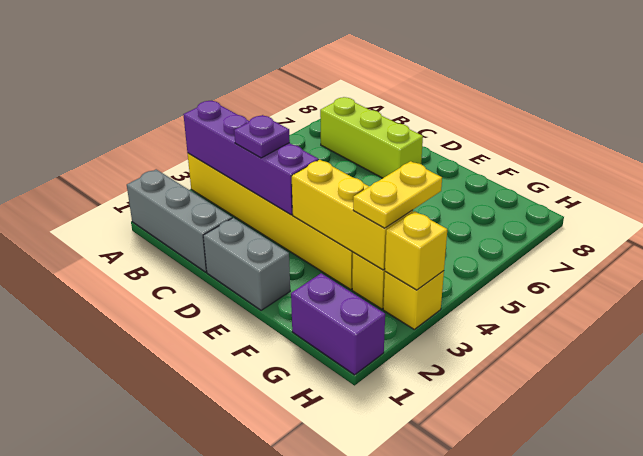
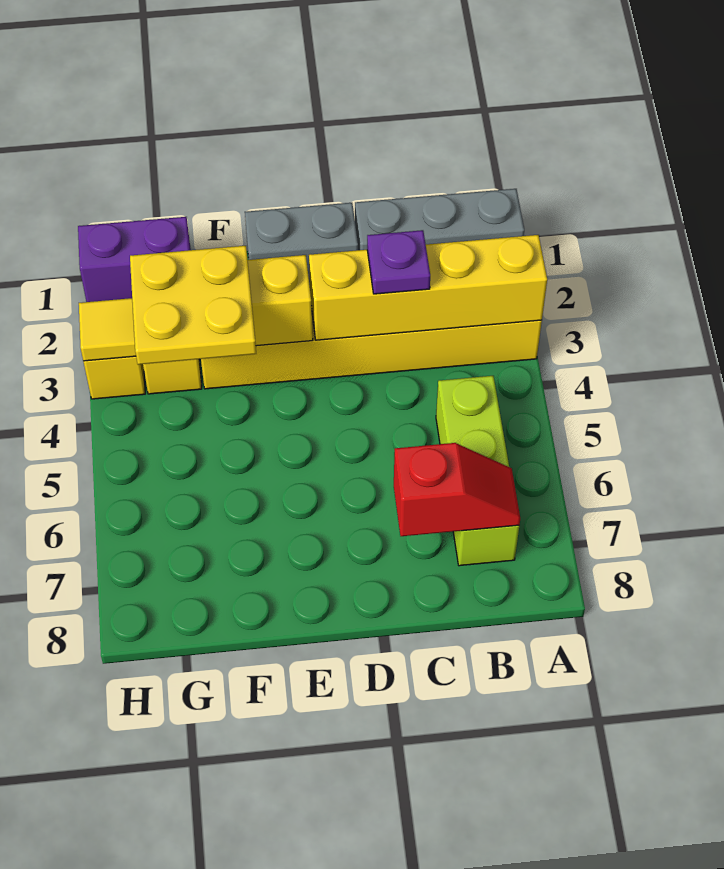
purple brick A3:D3 level 2 -> yellow brick A3:D3 level 2
lime brick B7:D7 level 1 -> lime brick B5:B7 level 1
none -> red slope B7:C7 level 2 top C
yellow plate G3:G4 level 3 -> yellow plate F3:G4 level 3
yellow brick H3 level 2 -> yellow tile H3 level 2

